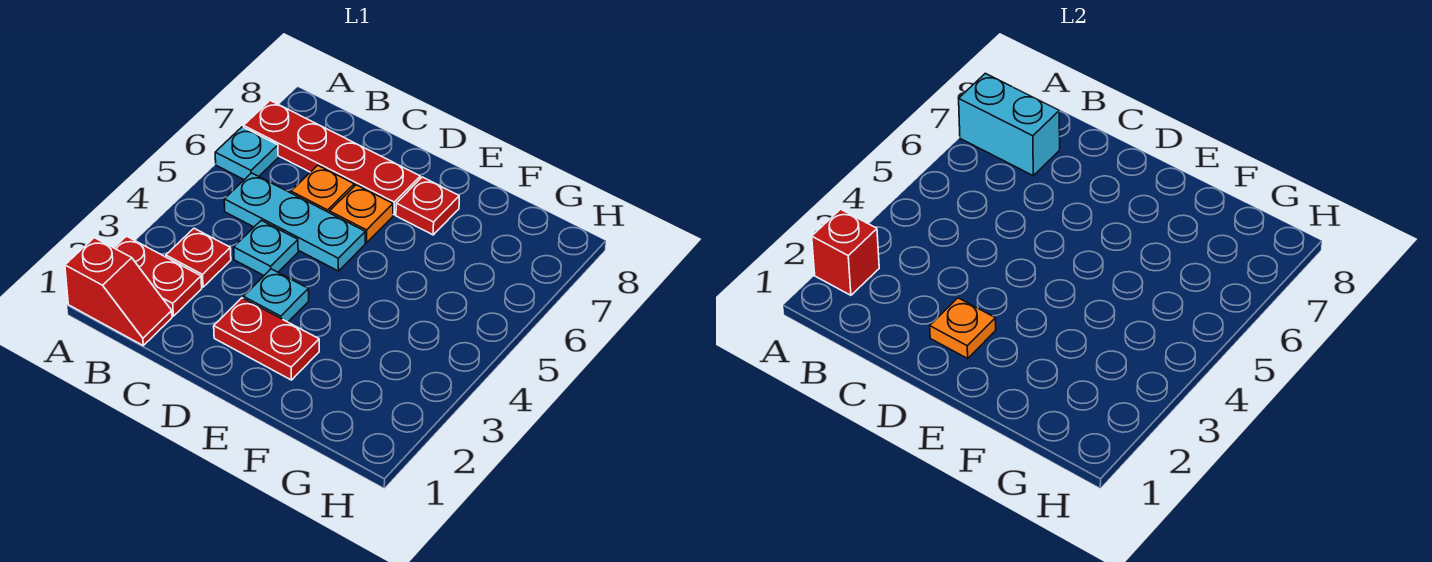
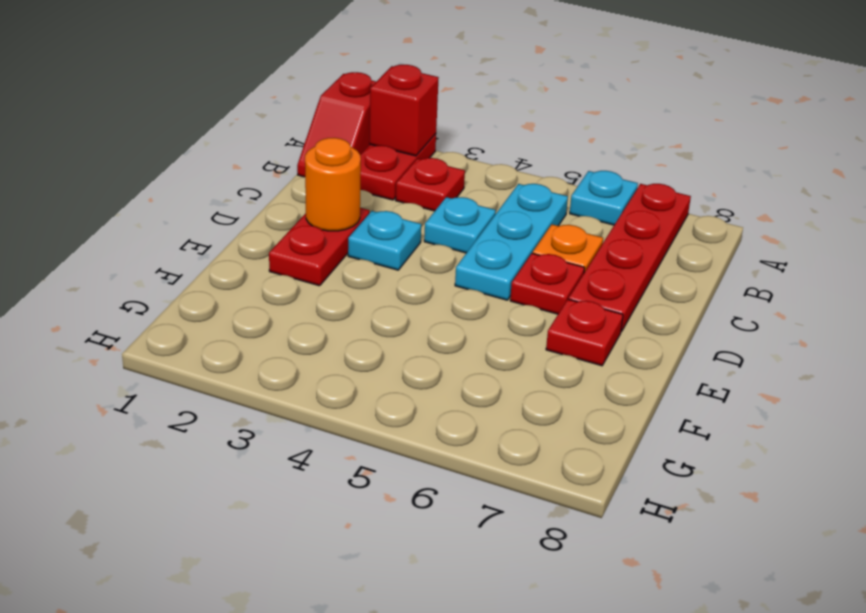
cyan brick A7:B7 level 2 -> none
orange plate D2 level 2 -> orange round brick D2 level 2
orange plate D6 level 1 -> red plate D6 level 1

